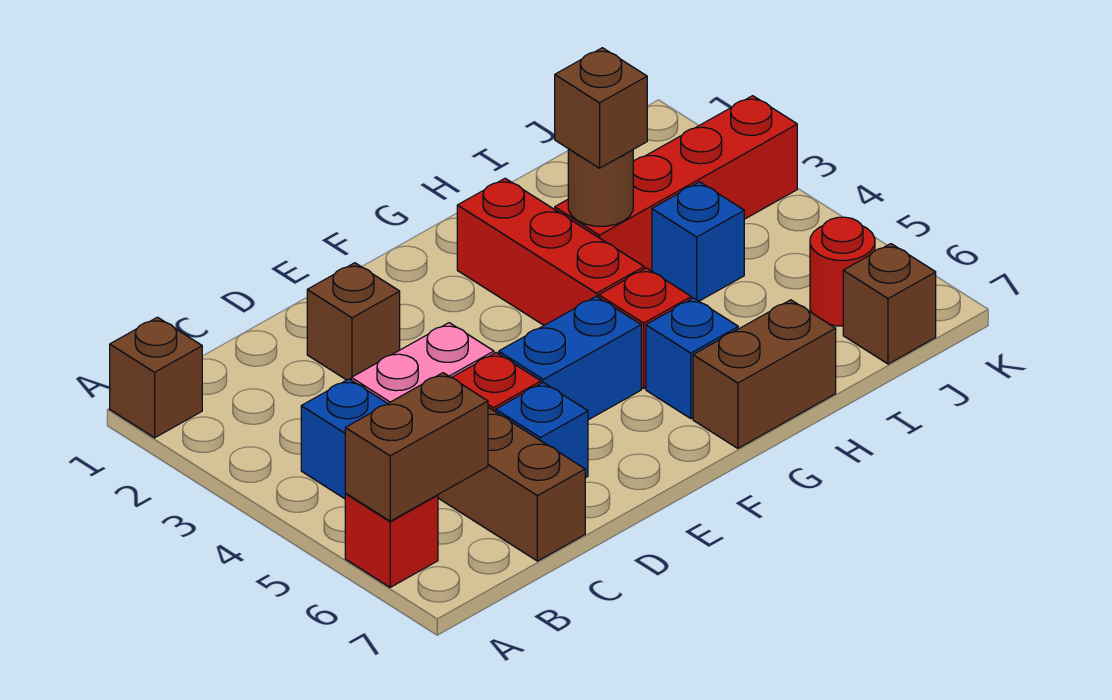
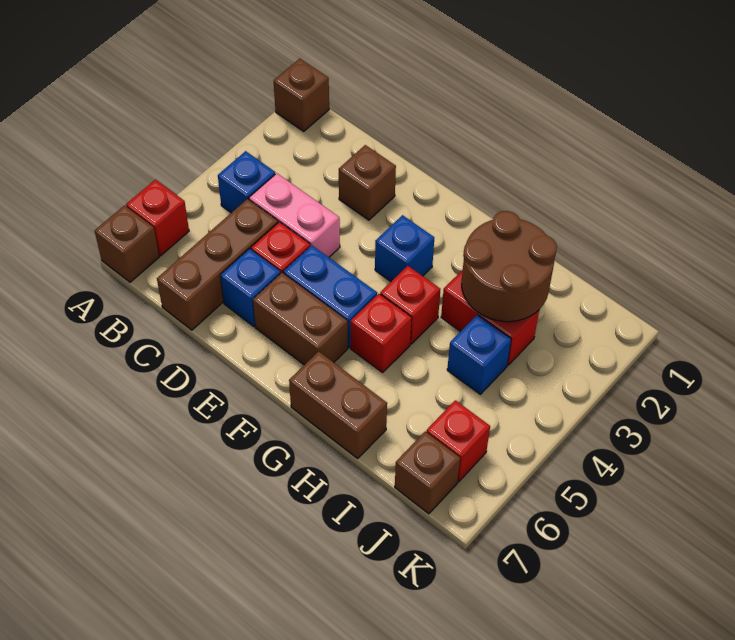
brown brick A6:B6 level 2 -> brown brick E6:F6 level 1
red brick G2:G4 level 1 -> red brick G4 level 1
blue brick G6 level 1 -> blue brick F3 level 1
red brick H3:K3 level 1 -> red brick H3:I3 level 1
brown round brick H3 level 2 -> brown round brick H2:I3 level 2
brown brick H3 level 3 -> brown brick A7 level 1
red round brick J6 level 1 -> red brick J6 level 1

